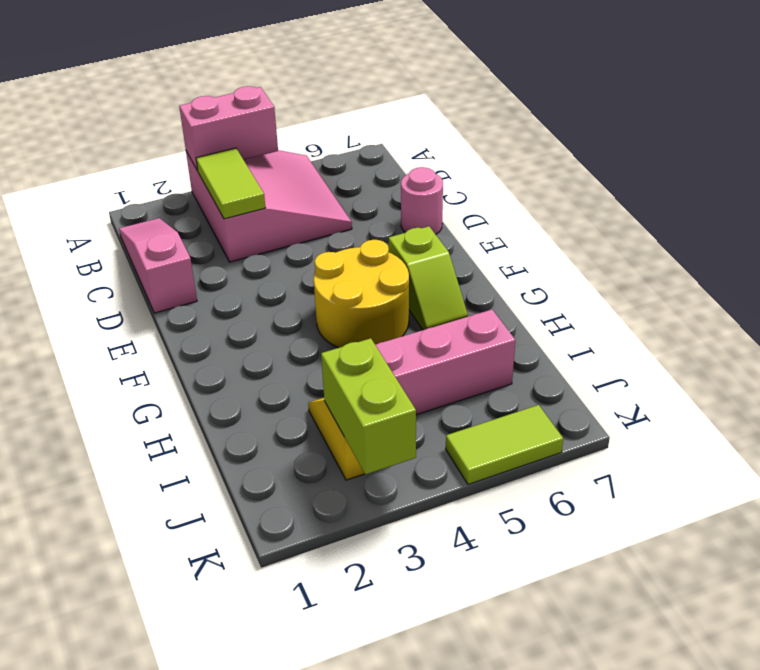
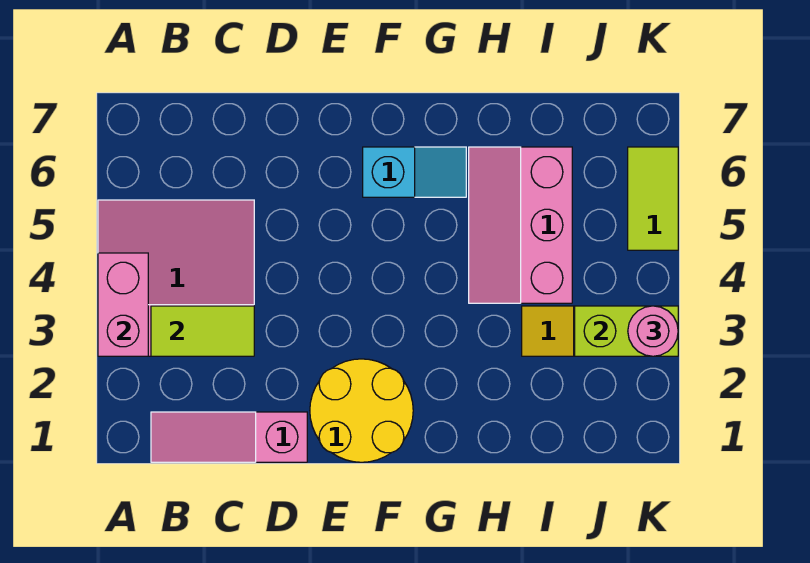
pink round brick D7 level 1 -> pink round brick K3 level 3
yellow round brick F4:G5 level 1 -> yellow round brick E1:F2 level 1
lime slope F6:G6 level 1 top F -> cyan slope F6:G6 level 1 top F

